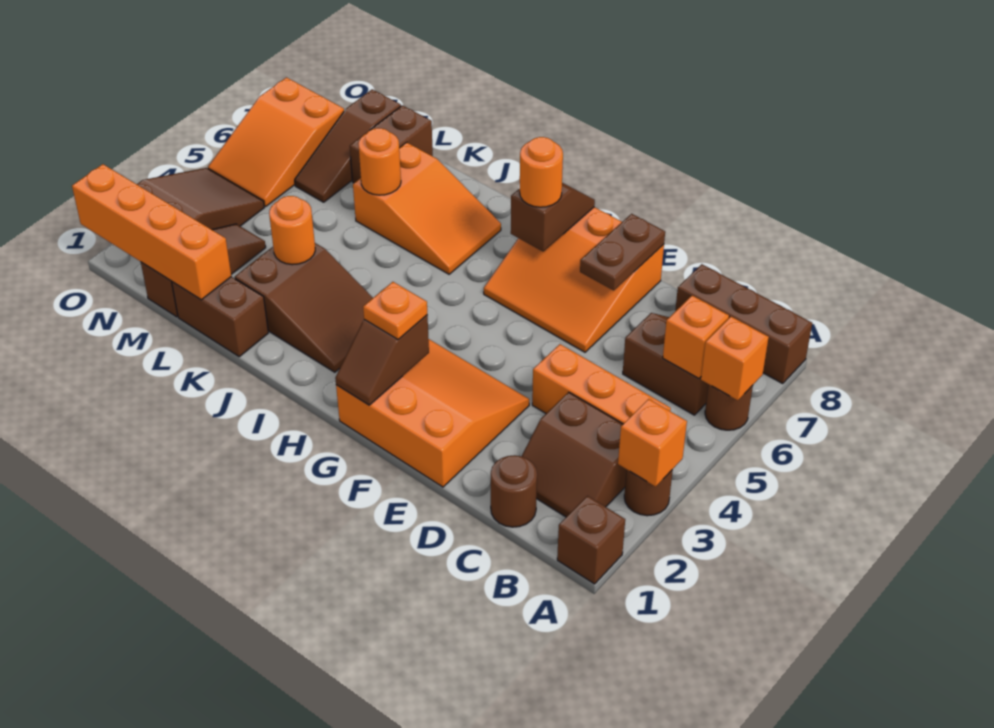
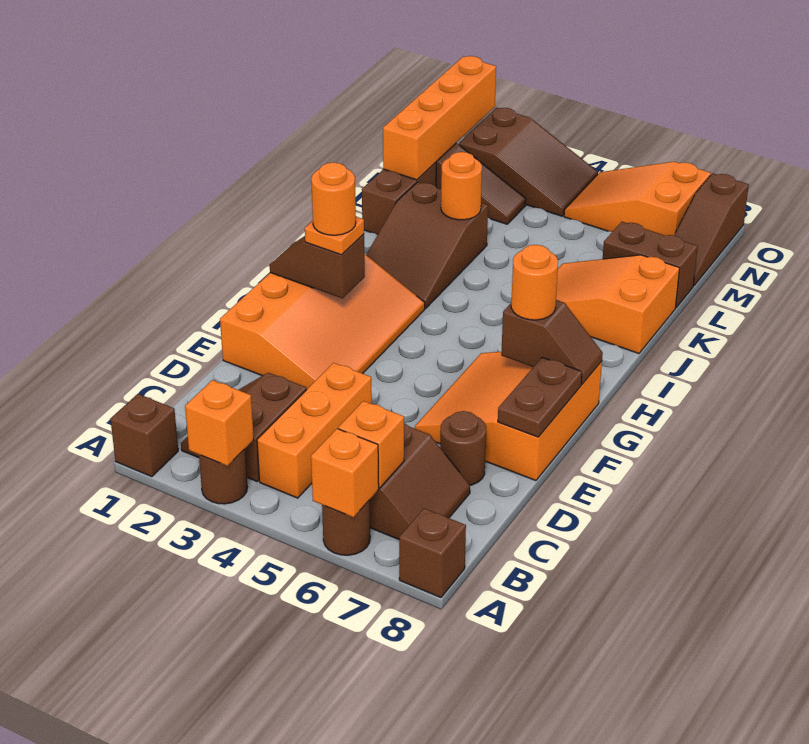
brown brick A8:C8 level 1 -> brown brick A8 level 1
brown round brick C1 level 1 -> brown round brick D7 level 1
orange slope E1:G3 level 1 top 1 -> orange slope E1:H3 level 1 top 1
brown plate E7:E8 level 2 -> brown plate E8:F8 level 2
orange slope I6:K7 level 1 top K -> orange slope J6:K8 level 1 top 8
orange round brick K6 level 2 -> orange round brick G2 level 4
brown slope M6:M8 level 1 top 8 -> brown slope M8:O8 level 1 top O

